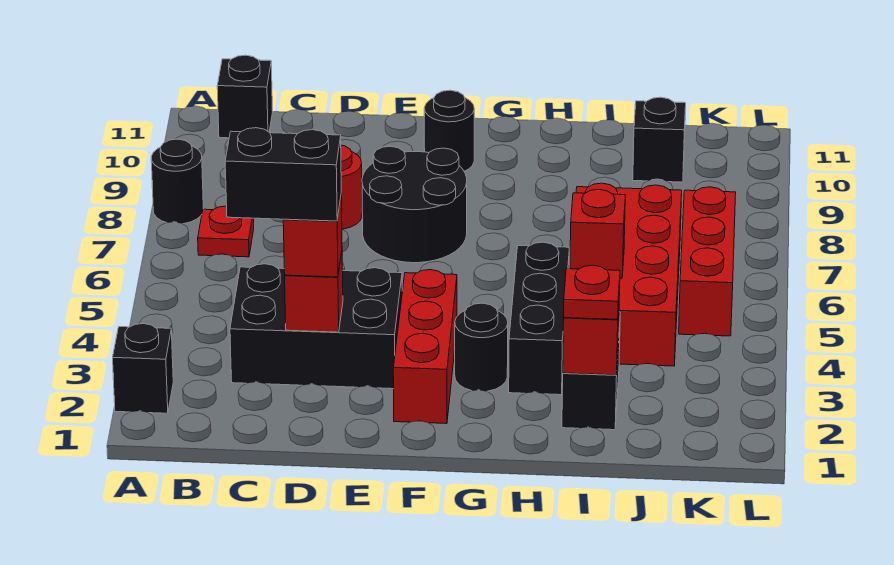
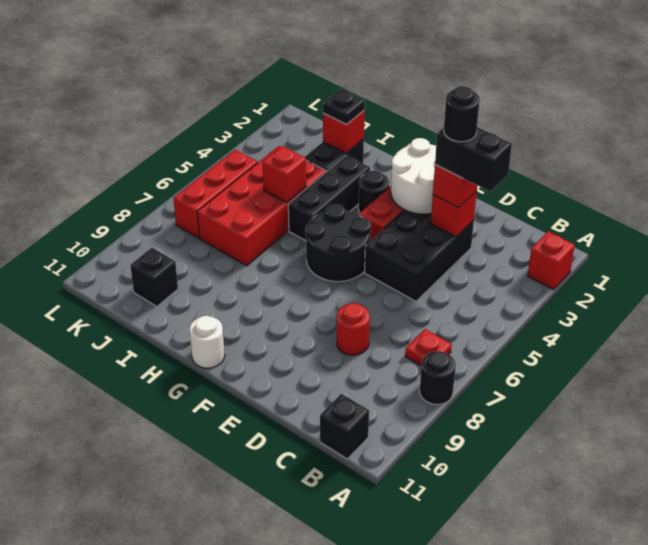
black brick A2 level 1 -> red brick A2 level 1
black brick C3:E4 level 1 -> black brick D3:E5 level 1
none -> white round brick E2:F3 level 2
black round brick E7:F8 level 1 -> black round brick F5:G6 level 1
black round brick F10 level 1 -> black round brick D3 level 5
none -> white round brick G11 level 1
red plate I2 level 3 -> black plate I2 level 3

